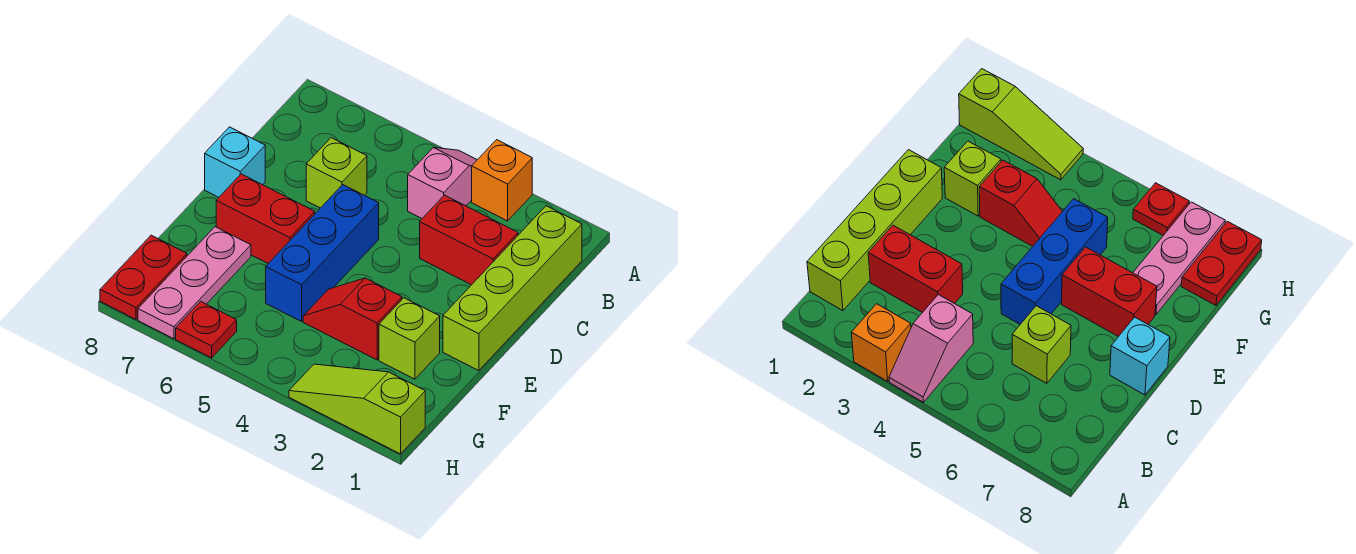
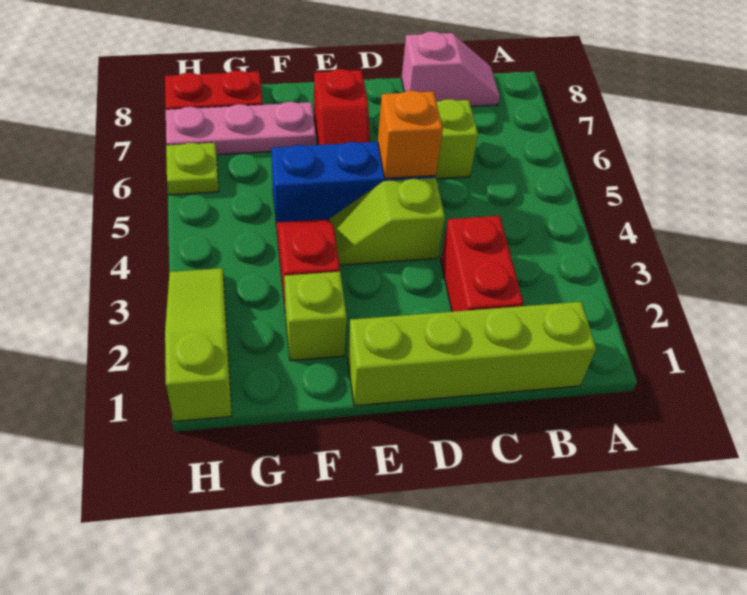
orange brick A3 level 1 -> orange brick D5 level 2
pink slope A4:B4 level 1 top B -> pink slope B8:C8 level 1 top C
none -> lime slope D4:E4 level 1 top D
cyan brick D8 level 1 -> none
red brick E6:E7 level 1 -> red slope E6:E7 level 1 top 7
red plate H6 level 1 -> lime plate H6 level 1

